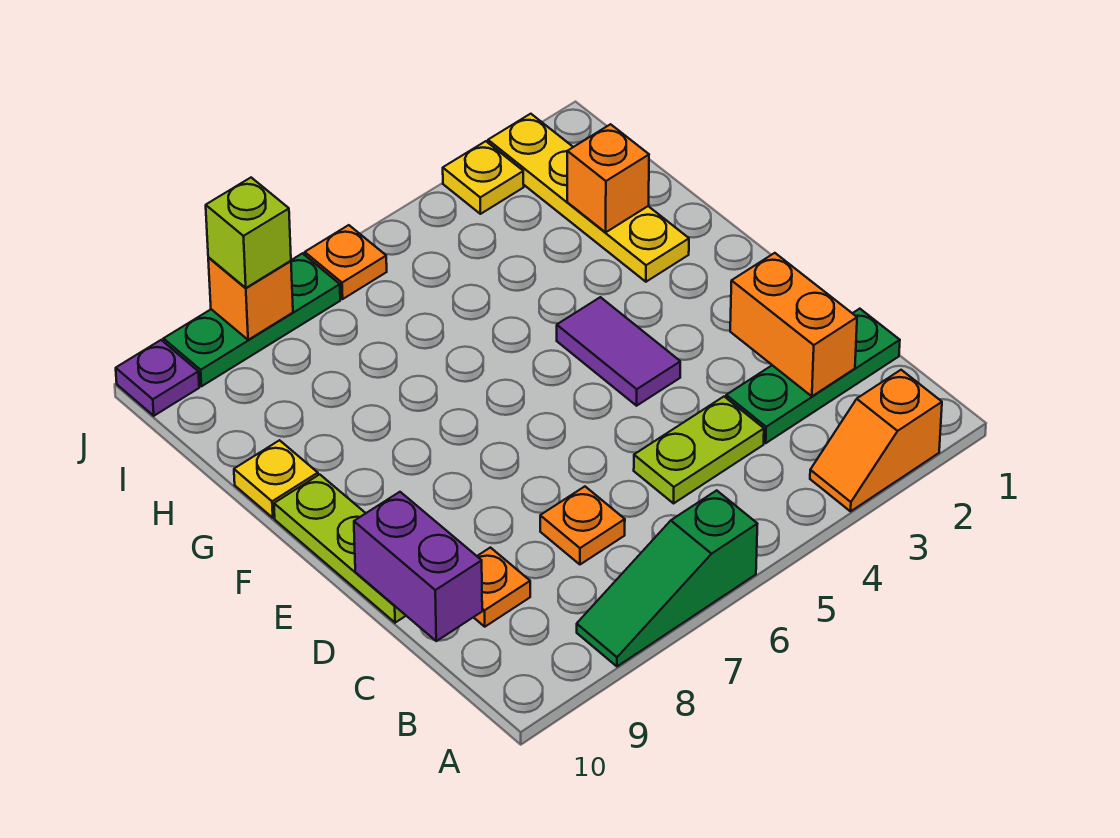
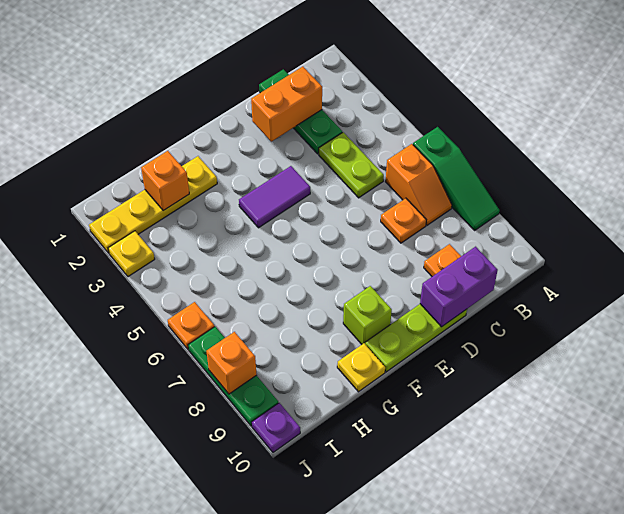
orange slope A2:A3 level 1 top 2 -> orange slope B6:B7 level 1 top 6
lime brick J8 level 3 -> lime brick F9 level 1

